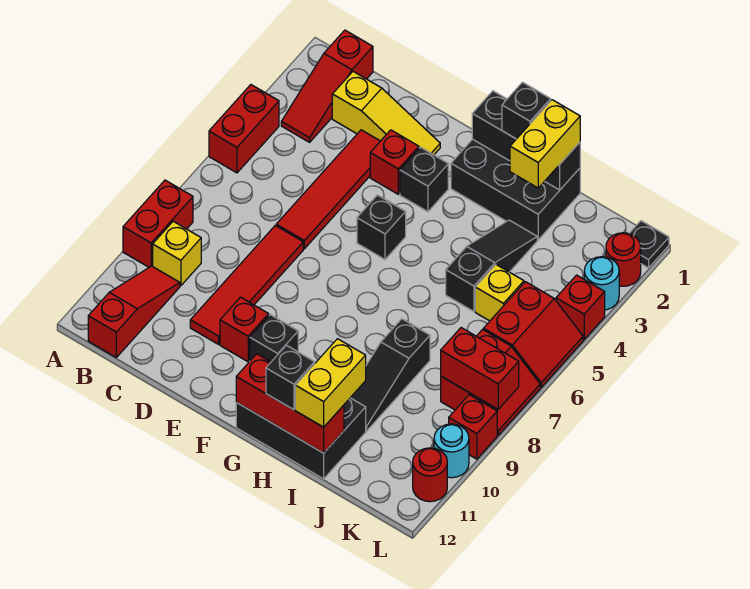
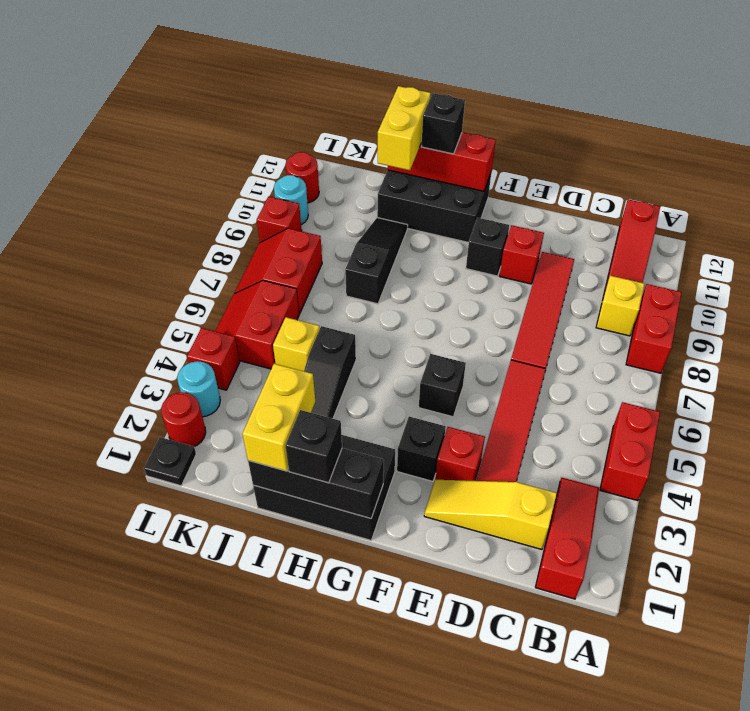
red brick K8:L8 level 2 -> none

